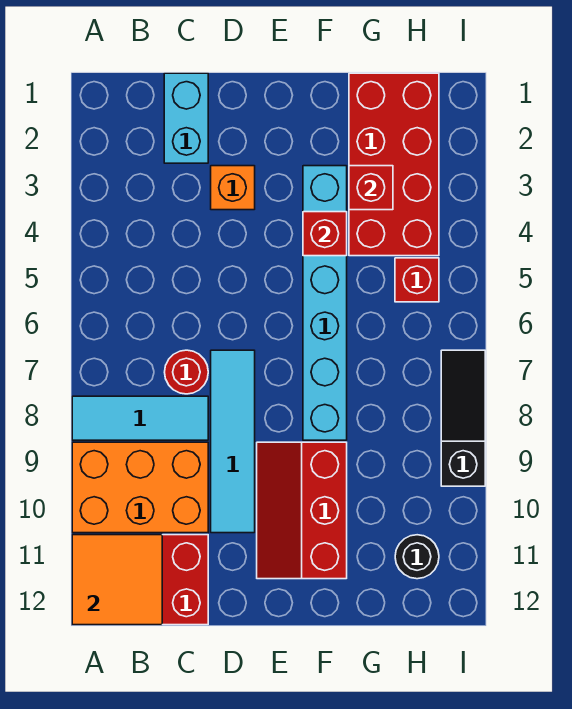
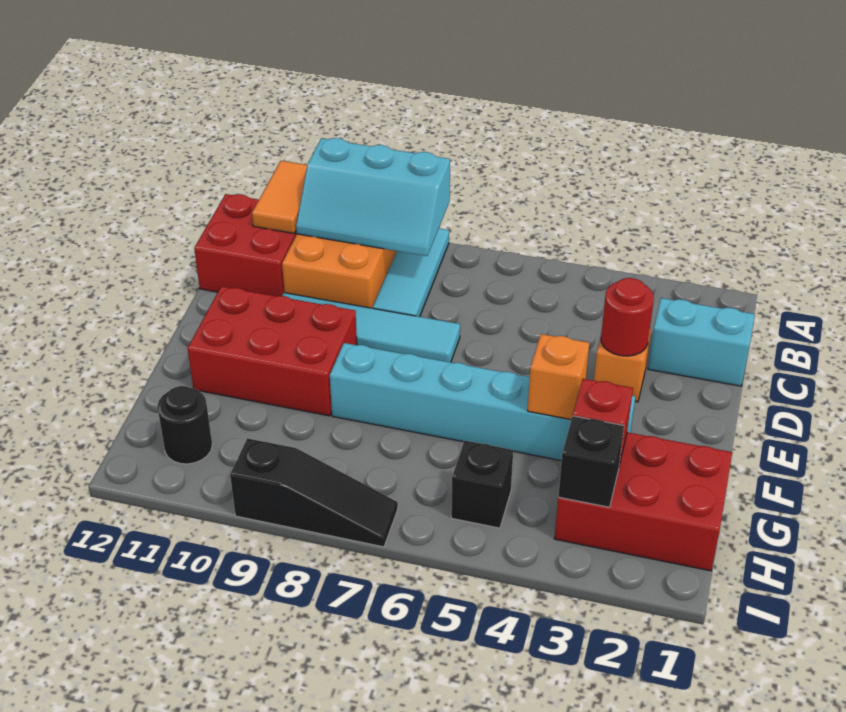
none -> cyan slope A8:B10 level 2 top A
orange tile A11:B12 level 2 -> orange tile A11:B11 level 2
red round brick C7 level 1 -> red round brick D3 level 2
red slope E9:F11 level 1 top F -> red brick E9:F11 level 1
red brick F4 level 2 -> orange brick F4 level 2
red brick G1:H4 level 1 -> red brick G1:H3 level 1
none -> black brick H3 level 2
red brick H5 level 1 -> black brick H5 level 1

